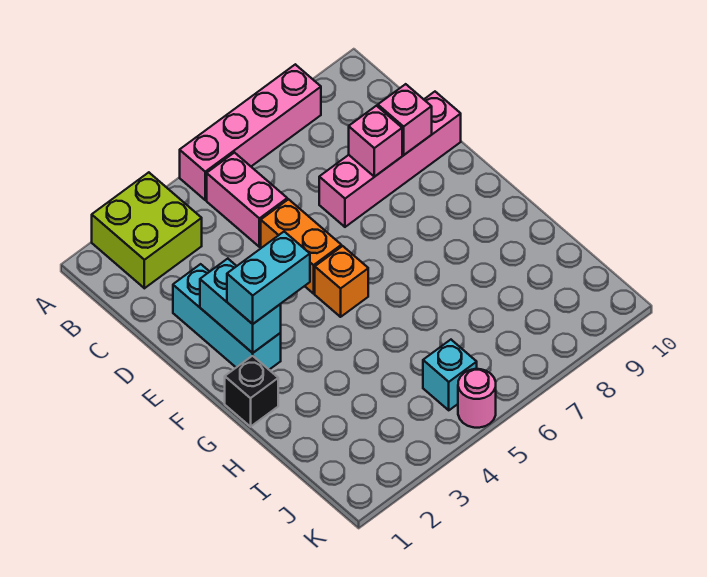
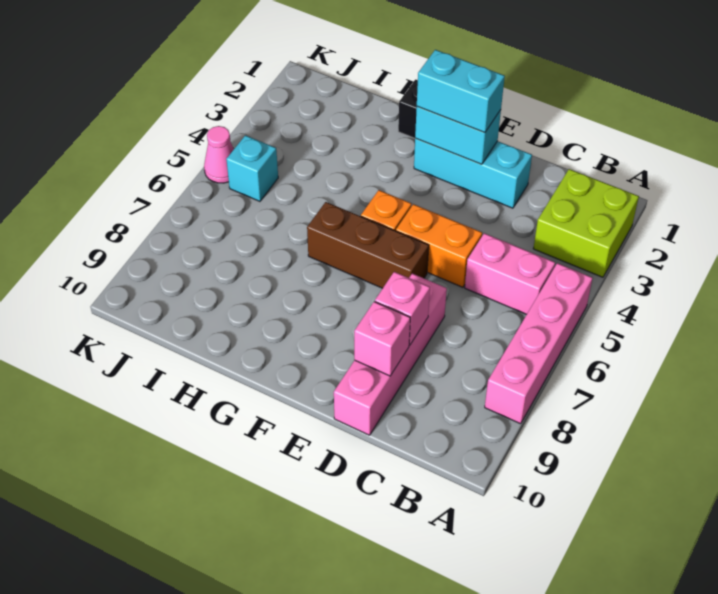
none -> brown brick E6:G6 level 1
cyan brick F2:F3 level 3 -> cyan brick E2:F2 level 3
pink round brick K5 level 1 -> pink cone K5 level 1

